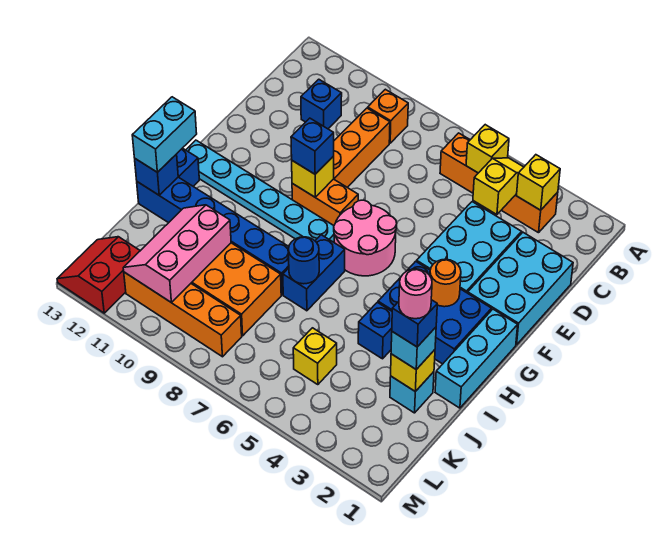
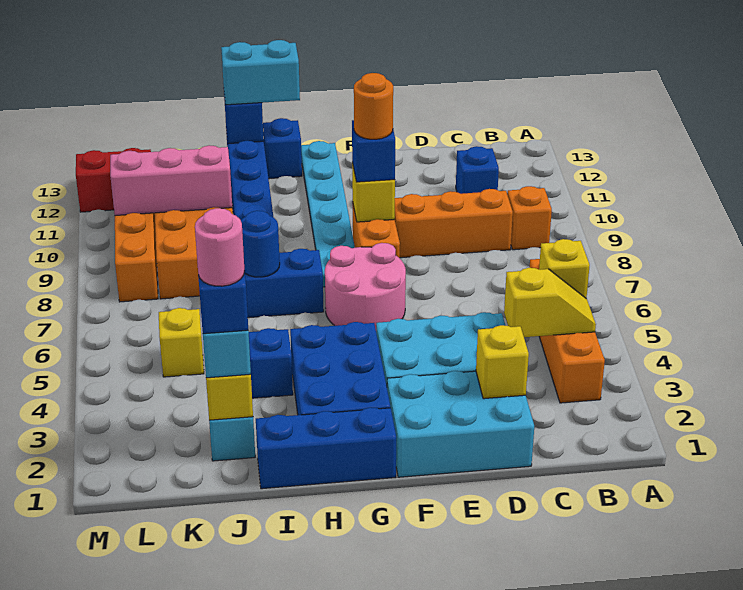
yellow brick B3 level 2 -> yellow brick D2 level 2
cyan brick G1:I1 level 1 -> blue brick G1:I1 level 1
orange round brick G3 level 2 -> orange round brick F9 level 4

